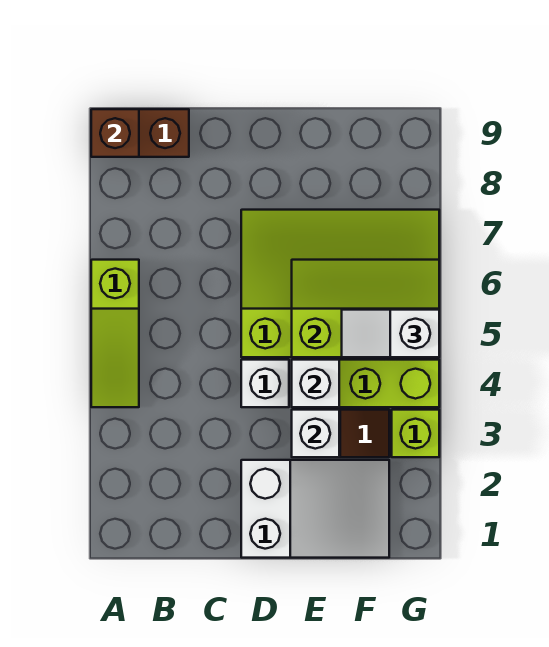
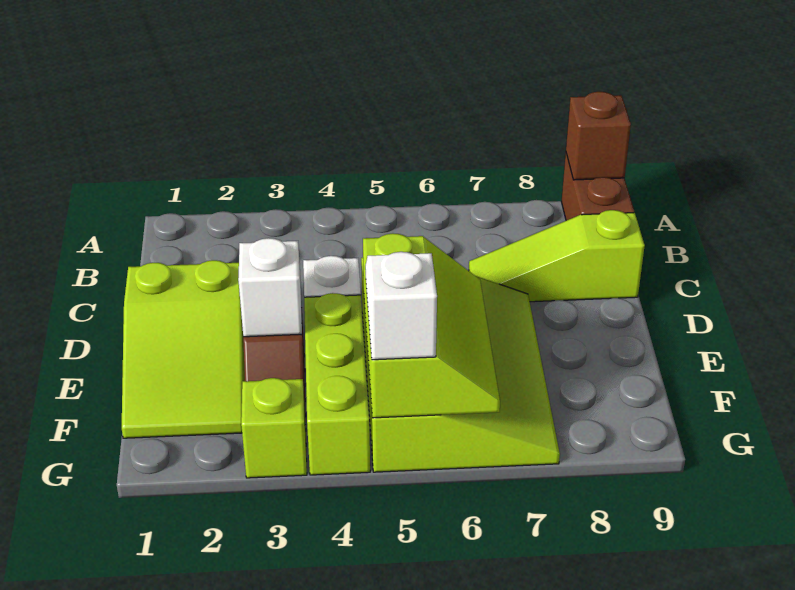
lime slope A4:A6 level 1 top 6 -> lime slope C7:C9 level 1 top 9
white slope D1:F2 level 1 top D -> lime slope D1:F2 level 1 top D
white brick E4 level 2 -> none

